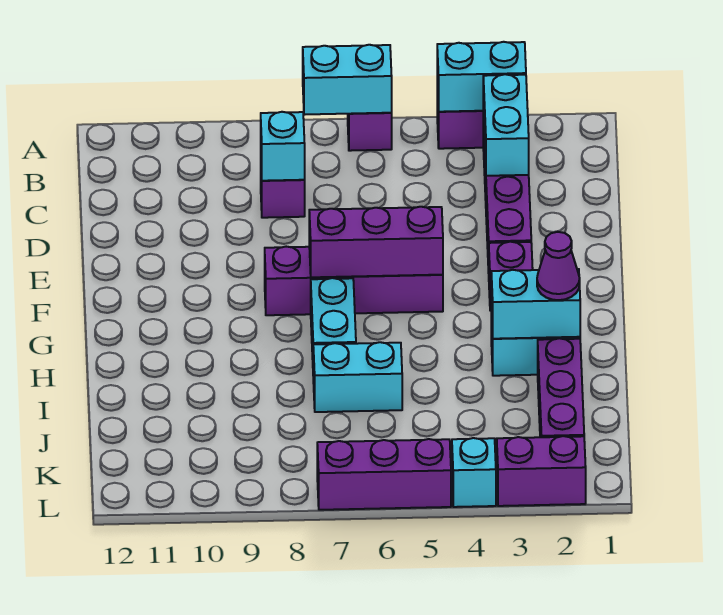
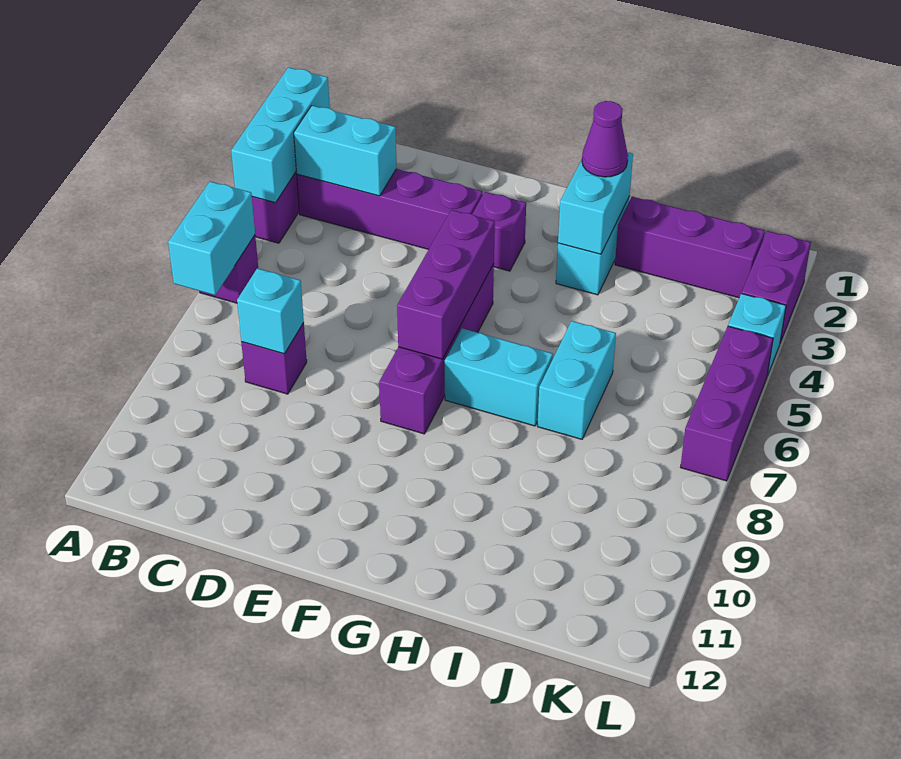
cyan brick A3:A4 level 2 -> cyan brick A2:A4 level 2

